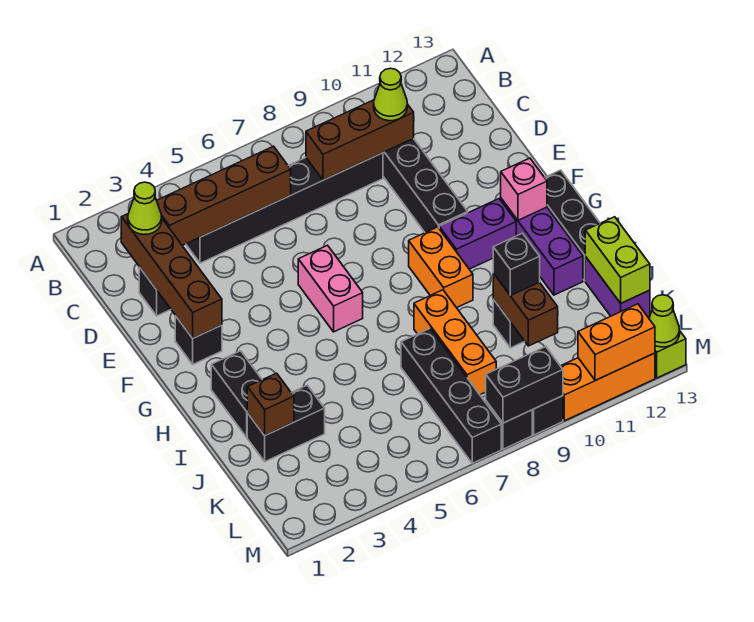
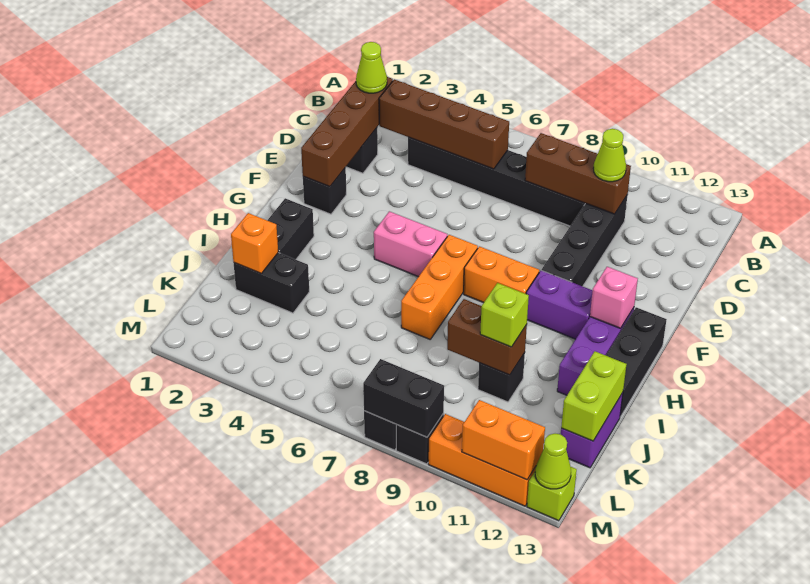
pink brick F6:G6 level 1 -> pink brick G5:G6 level 1
orange brick G9:H9 level 1 -> orange brick G8:G9 level 1
orange brick I8:K8 level 1 -> orange brick G7:I7 level 1
brown brick J2 level 2 -> orange brick J2 level 2
black brick J7:M7 level 1 -> none
brown brick J10:K10 level 2 -> brown brick J9:J10 level 2
black brick J10 level 3 -> lime brick J10 level 3

